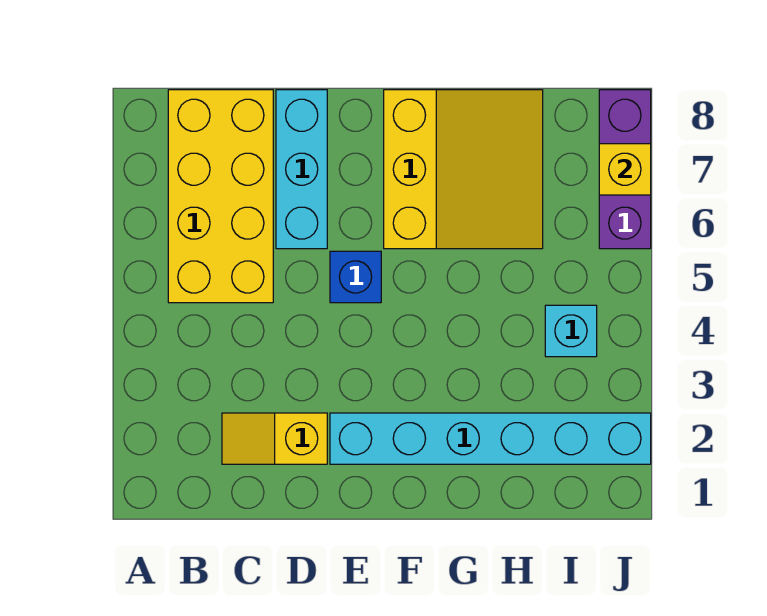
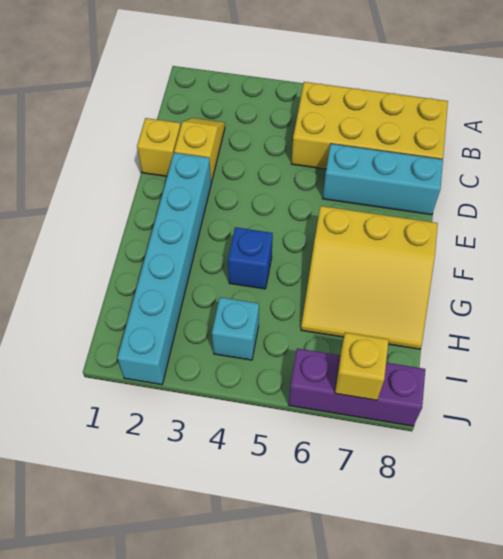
none -> yellow brick D1 level 1
blue brick E5 level 1 -> blue brick G4 level 1

